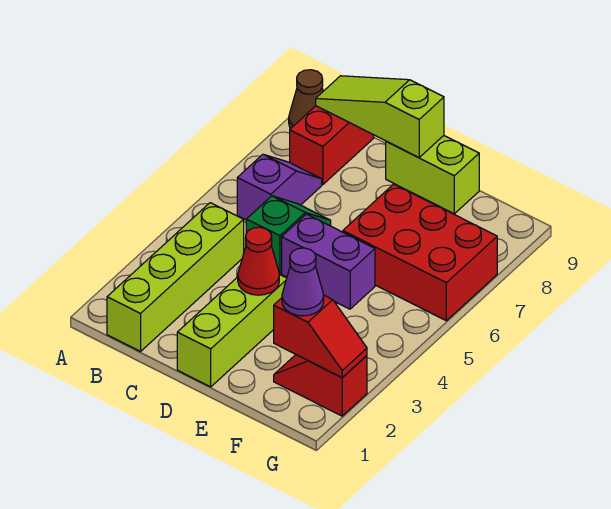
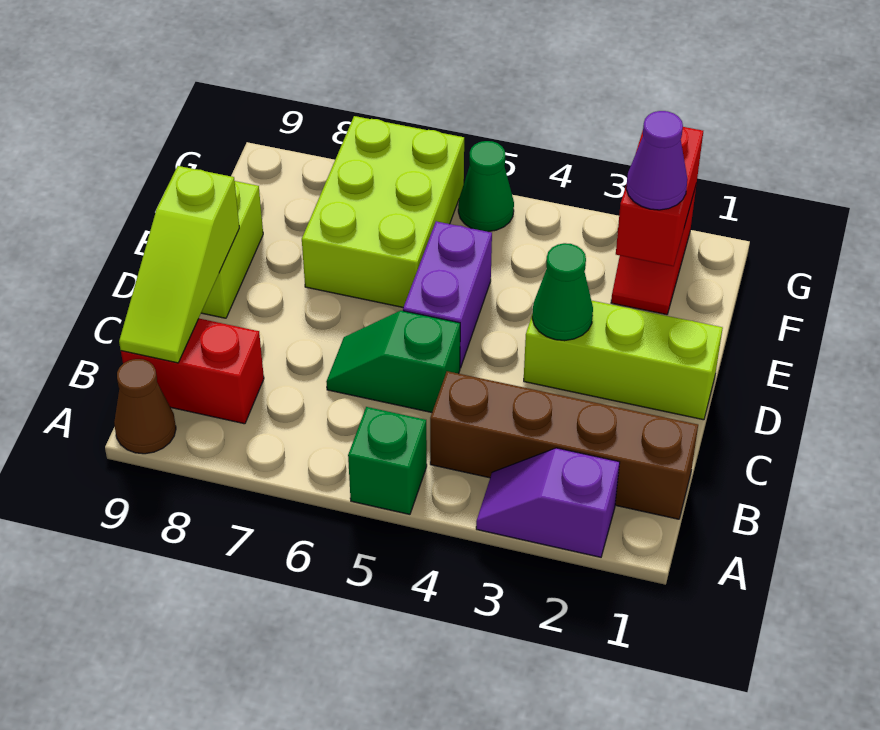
none -> green brick A5 level 1
lime brick B1:B4 level 1 -> brown brick B1:B4 level 1
purple slope B6:B7 level 1 top 6 -> purple slope A2:A3 level 1 top 2
red cone D3 level 2 -> green cone D3 level 2
red brick E6:G7 level 1 -> lime brick E6:G7 level 1
red slope F2:G2 level 2 top F -> red brick F2:G2 level 2
none -> green cone G5 level 1

